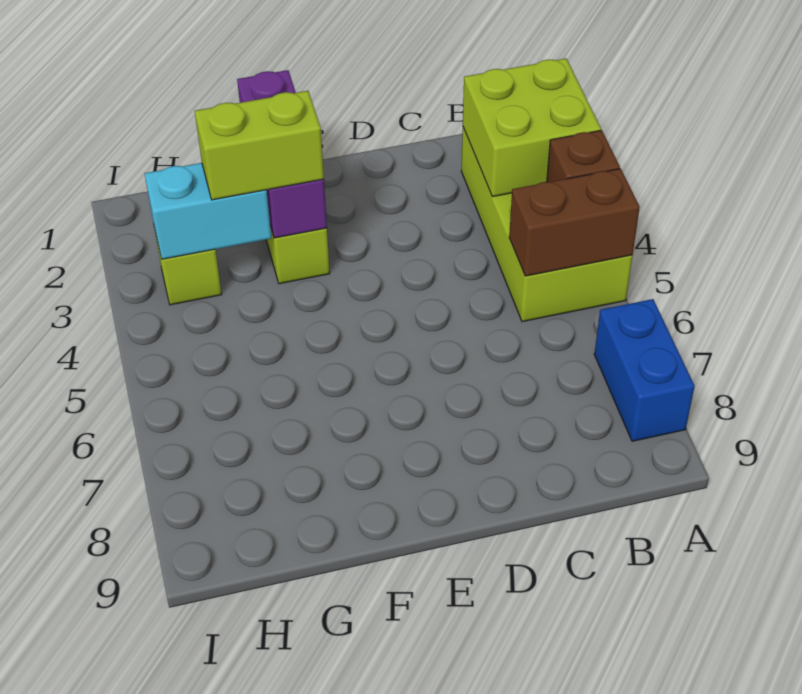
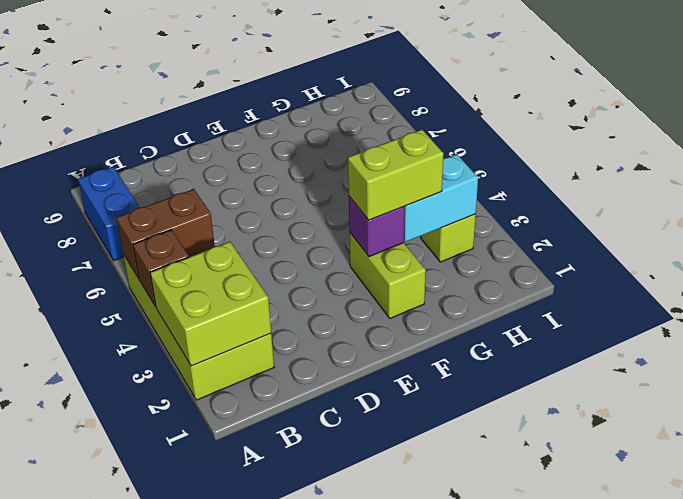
purple brick F1:F3 level 2 -> purple brick F3 level 2

